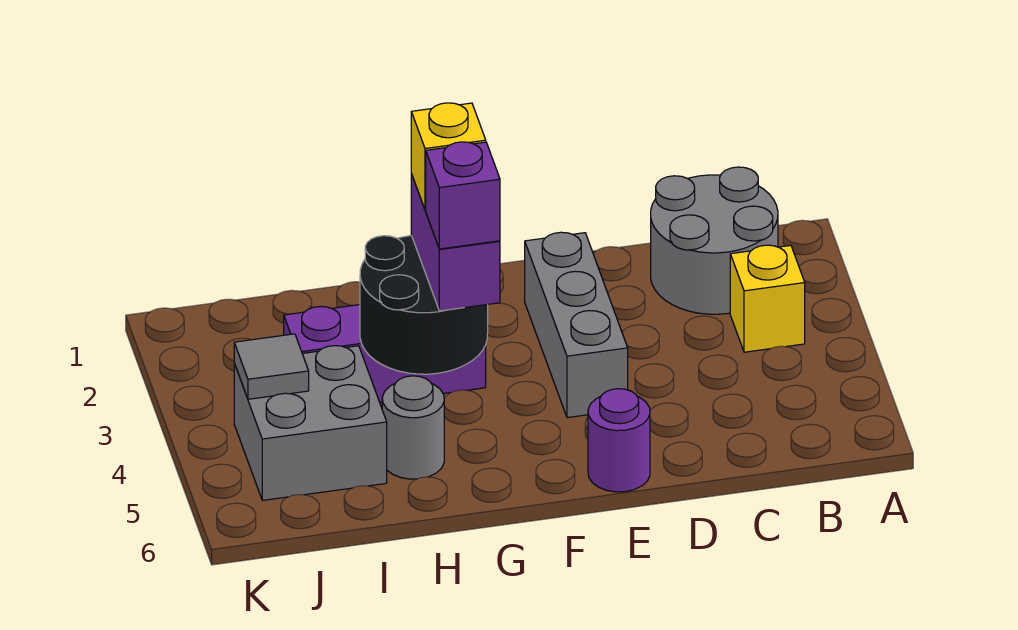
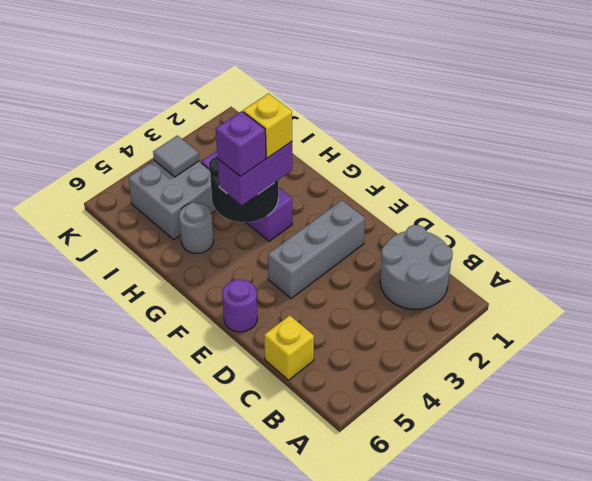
yellow brick B3 level 1 -> yellow brick C6 level 1

